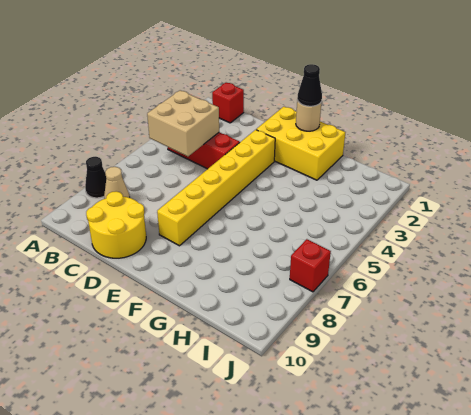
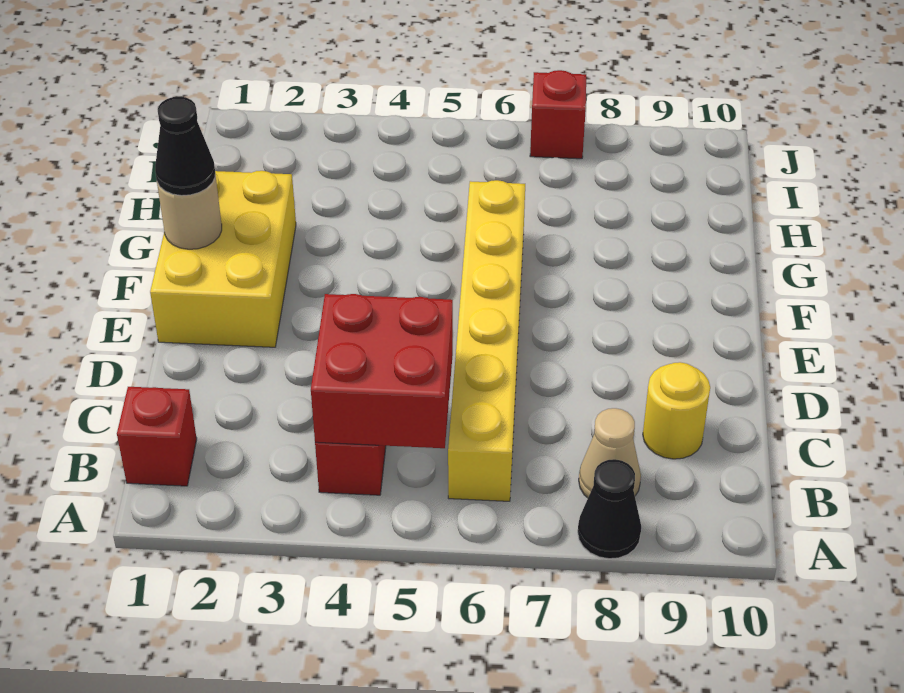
tan brick B4:C5 level 2 -> red brick B4:C5 level 2
yellow round brick C9:D10 level 1 -> yellow round brick C9 level 1
yellow brick E3:E8 level 1 -> yellow brick B6:G6 level 1

